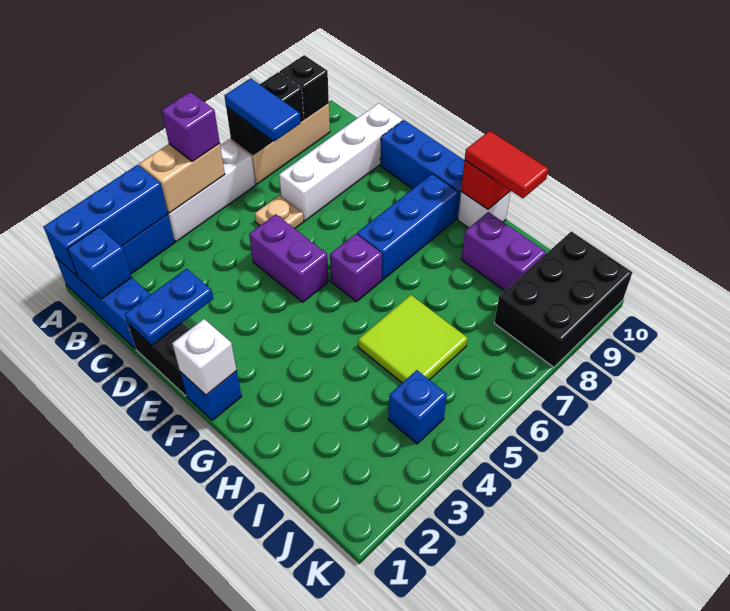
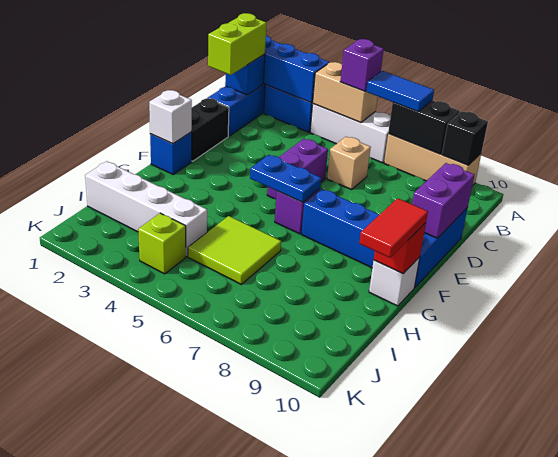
blue tile A7:B7 level 3 -> blue tile A6:A7 level 3
none -> lime brick B1:C1 level 3
tan plate C6 level 1 -> tan brick C6 level 1
white brick C7:C10 level 1 -> white brick I1:I4 level 1
blue plate D1:D2 level 2 -> blue plate F5:F6 level 2
purple brick H9:I9 level 1 -> purple brick D10:E10 level 2
blue brick J4 level 1 -> lime brick J4 level 1
black brick J8:K10 level 1 -> none

